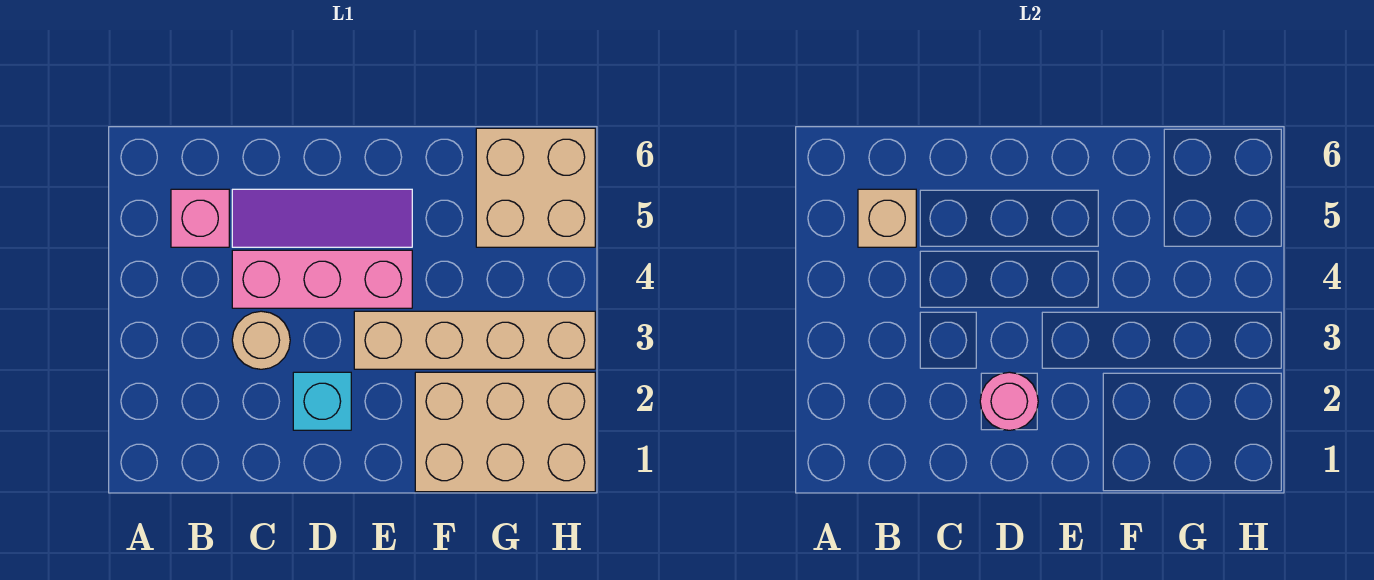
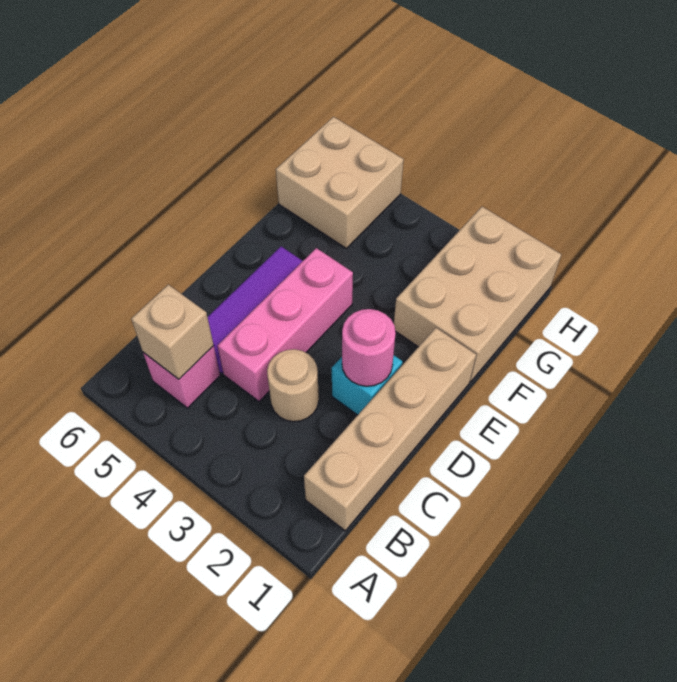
tan brick E3:H3 level 1 -> tan brick B1:E1 level 1

